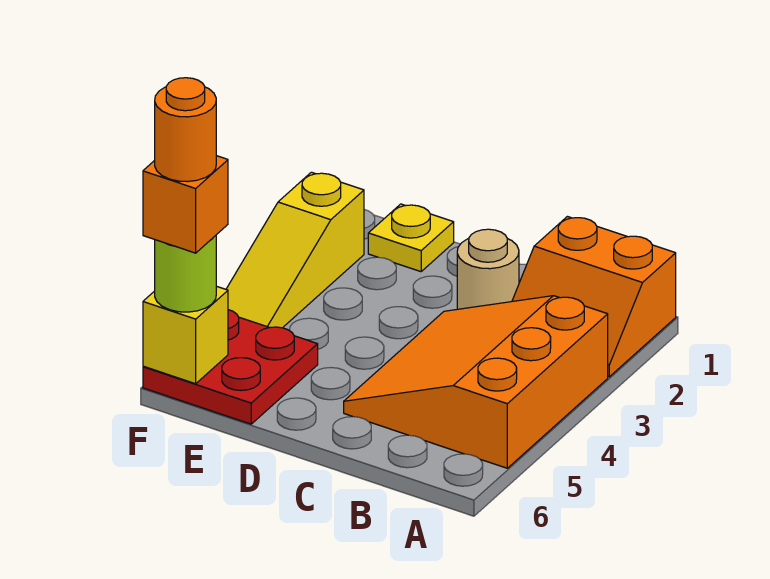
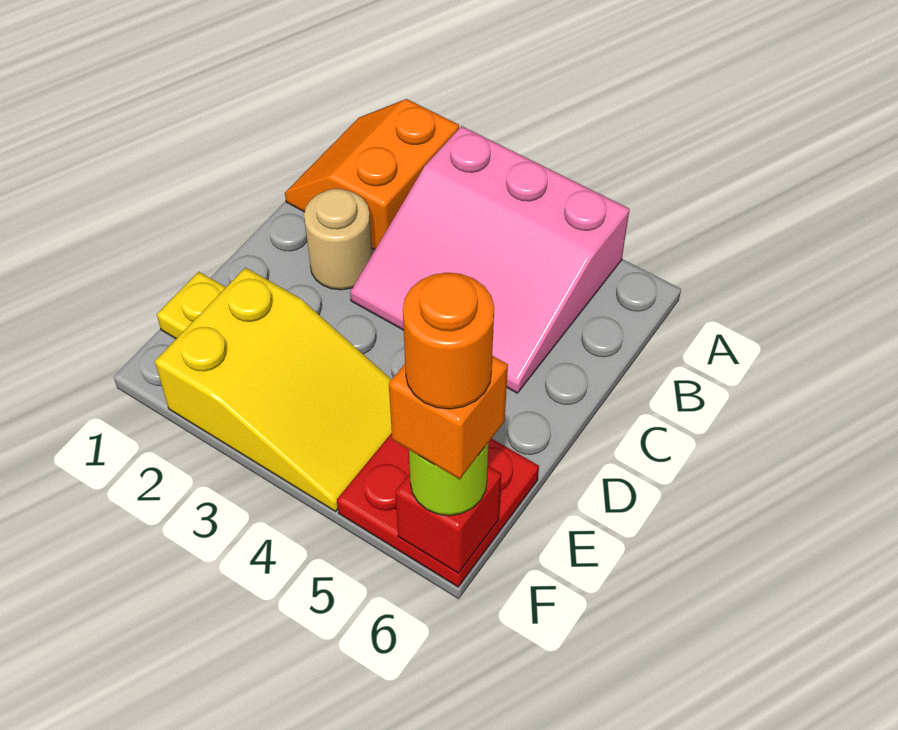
orange slope A1:B2 level 1 top 1 -> orange slope A1:B2 level 1 top 2
orange slope A3:C5 level 1 top A -> pink slope A3:C5 level 1 top A
yellow slope F2:F4 level 1 top 2 -> yellow slope E2:F4 level 1 top 2
yellow brick F6 level 2 -> red brick F6 level 2

